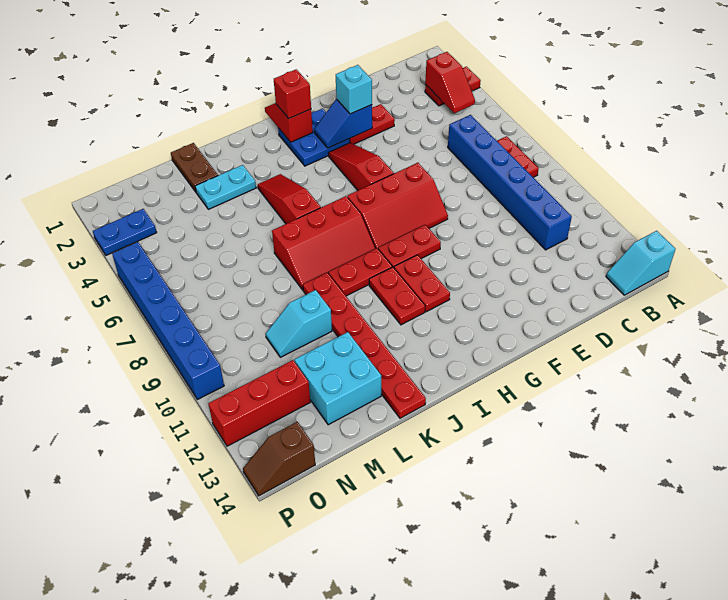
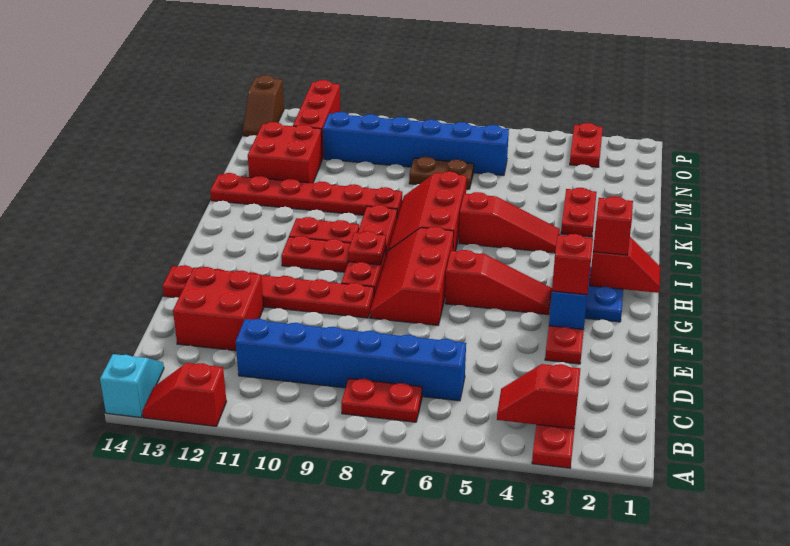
none -> red slope A12:A13 level 1 top 12
none -> red brick D12:E13 level 1
cyan brick F3 level 3 -> red brick F3 level 3
none -> red plate F9:F14 level 1
none -> red plate H9 level 2
cyan plate K3:L3 level 1 -> red plate K3:L3 level 1
brown plate L1:L2 level 1 -> brown plate M7:M8 level 1
cyan slope L10:M10 level 1 top L -> none
cyan brick L12:M13 level 1 -> red brick L12:M13 level 1
blue plate O3:P3 level 1 -> red plate O3:P3 level 1
brown slope O14:P14 level 1 top O -> brown slope O14:P14 level 1 top P
blue brick P5:P10 level 1 -> blue brick N6:N11 level 1

